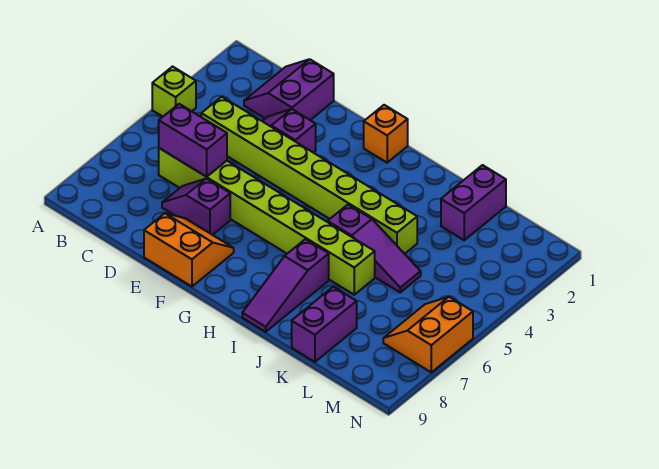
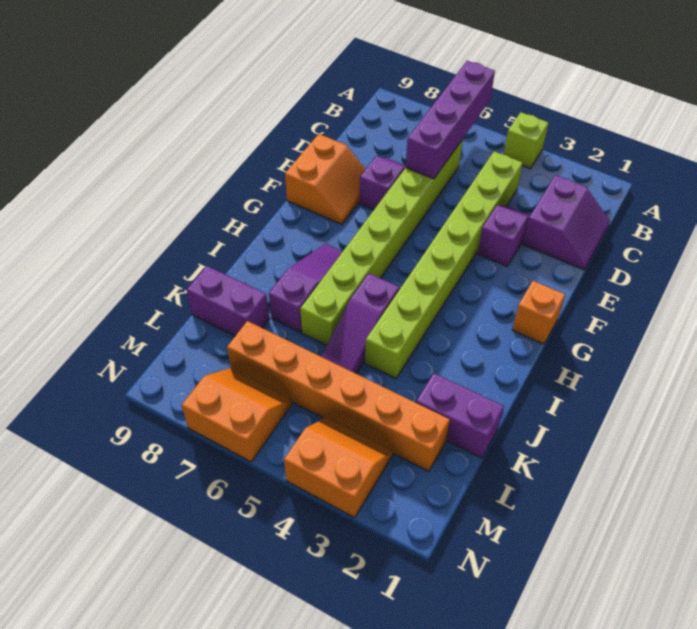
purple slope C1:D2 level 1 top D -> purple slope C1:D2 level 1 top 2
purple brick C6:D6 level 2 -> purple brick A6:D6 level 2
purple slope I7:I9 level 1 top 7 -> purple slope H7:J7 level 1 top J
none -> orange brick L2:L7 level 1
none -> orange slope M3:N4 level 1 top N

